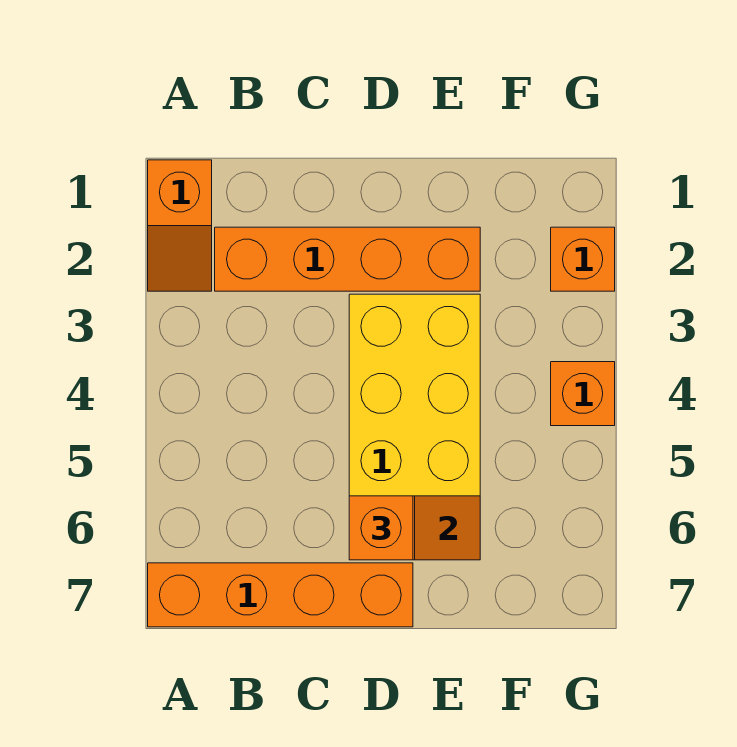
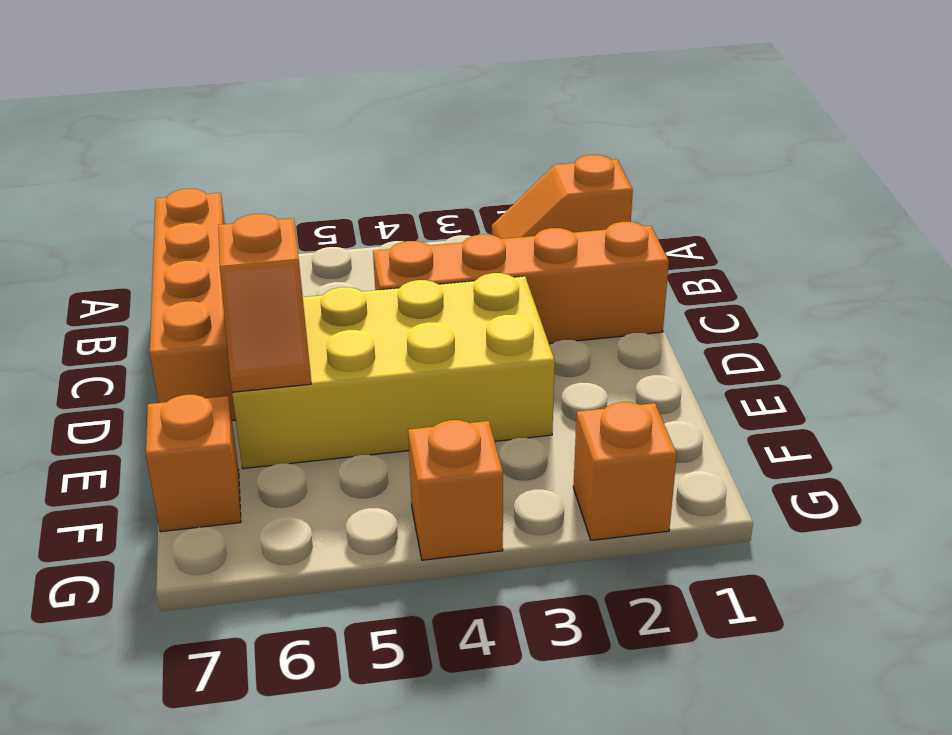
orange brick B2:E2 level 1 -> orange brick C1:C4 level 1
orange brick D6 level 3 -> orange brick F7 level 1

